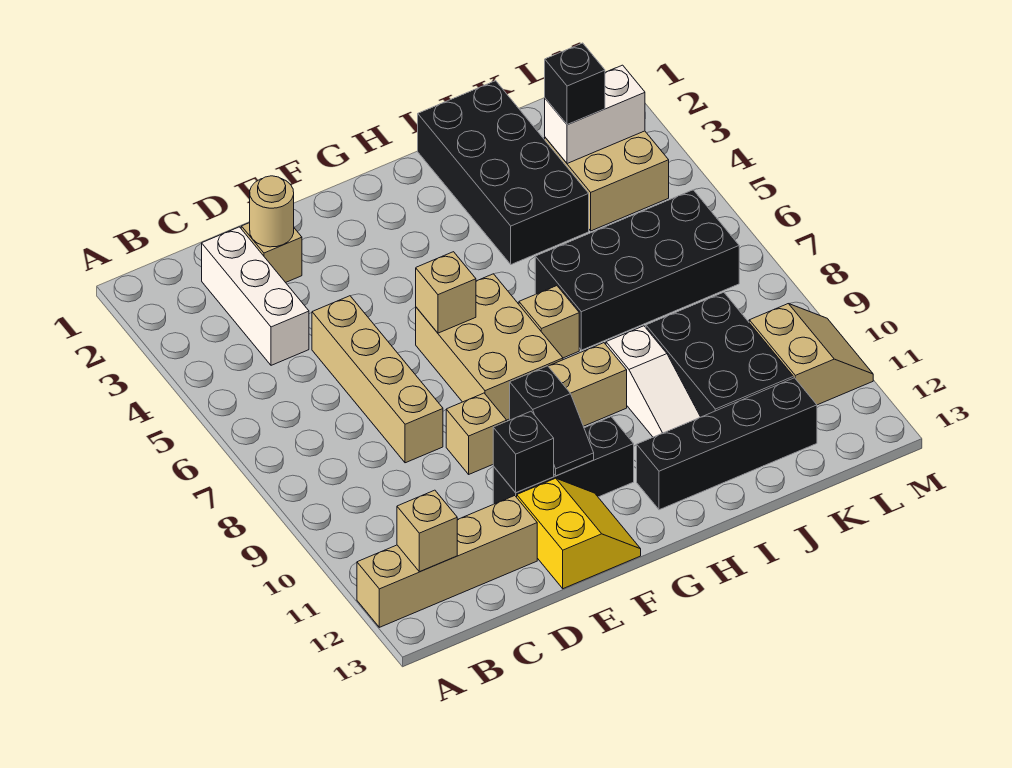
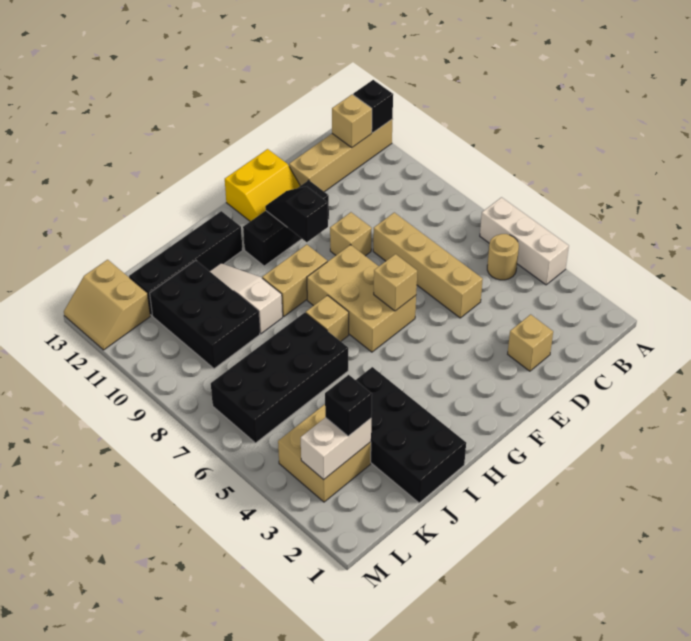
white brick C2:C4 level 1 -> white brick A4:A6 level 1
tan round brick D2 level 2 -> tan round brick B5 level 1
black brick E11 level 2 -> black brick A12 level 2
yellow slope E12:F13 level 1 top E -> yellow slope E12:F13 level 1 top 13
tan slope L10:M11 level 1 top L -> tan slope L12:M13 level 1 top L

